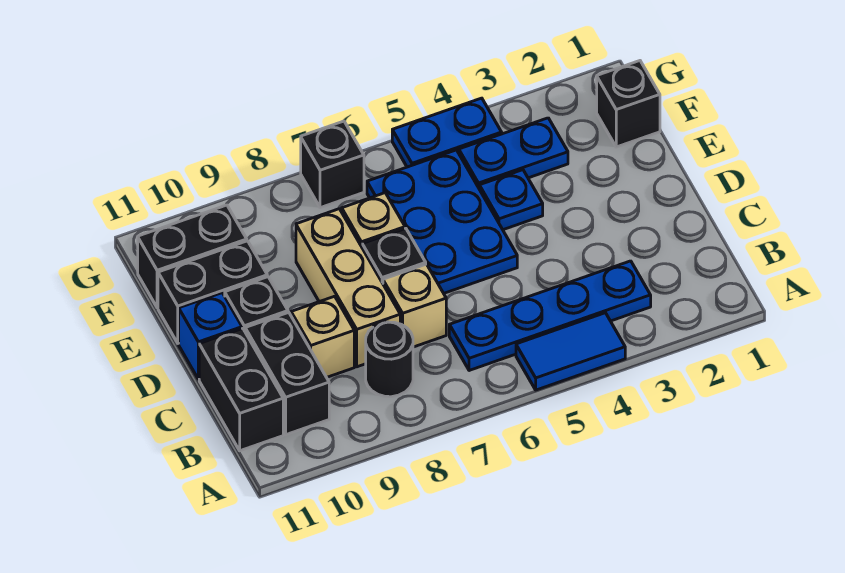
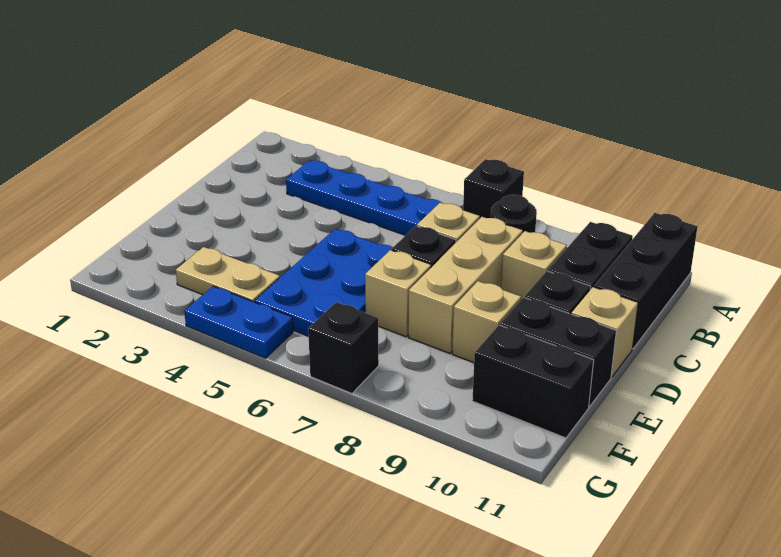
blue tile A4:A5 level 1 -> none
black brick B11:C11 level 1 -> black brick A11:C11 level 1
blue brick D11 level 1 -> tan brick D11 level 1
blue plate E4 level 1 -> none
none -> tan brick E9 level 1
black brick F1 level 1 -> black brick A7 level 1
blue plate F3:F4 level 1 -> tan plate F3:F4 level 1

